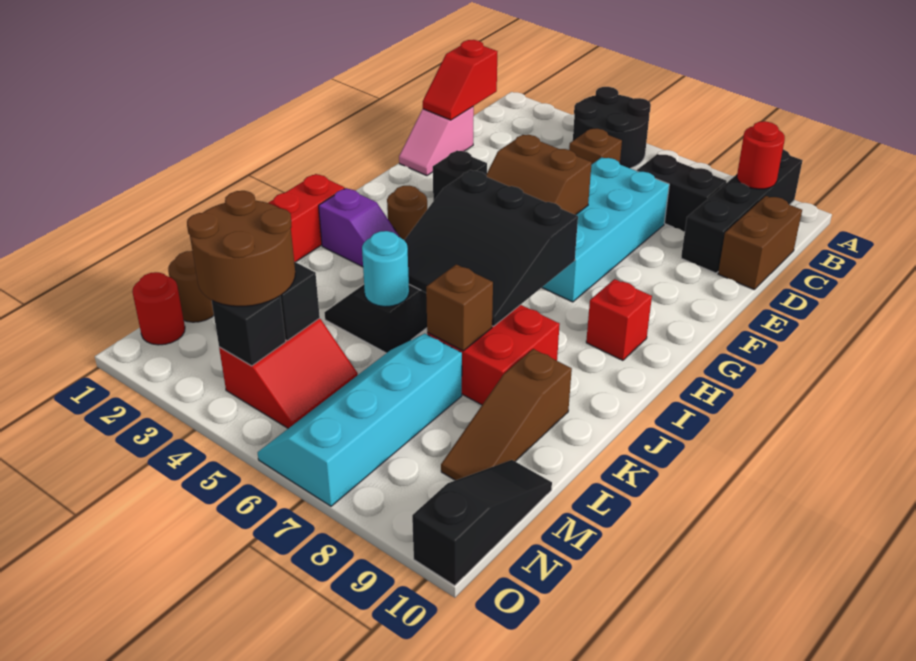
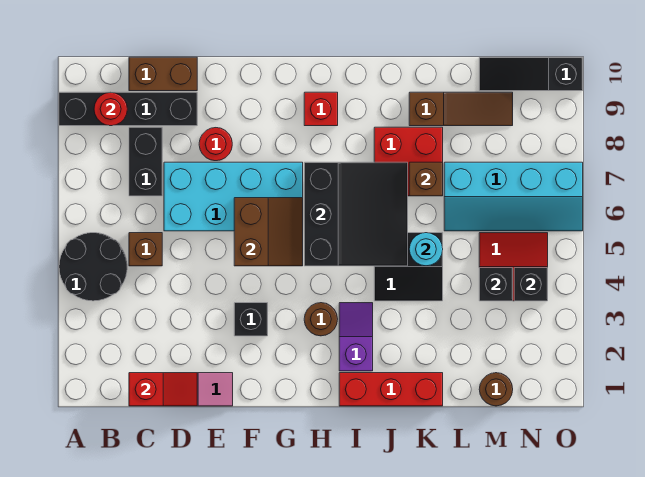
brown round brick M3:N4 level 3 -> none
red round brick N1 level 1 -> red round brick E8 level 1

